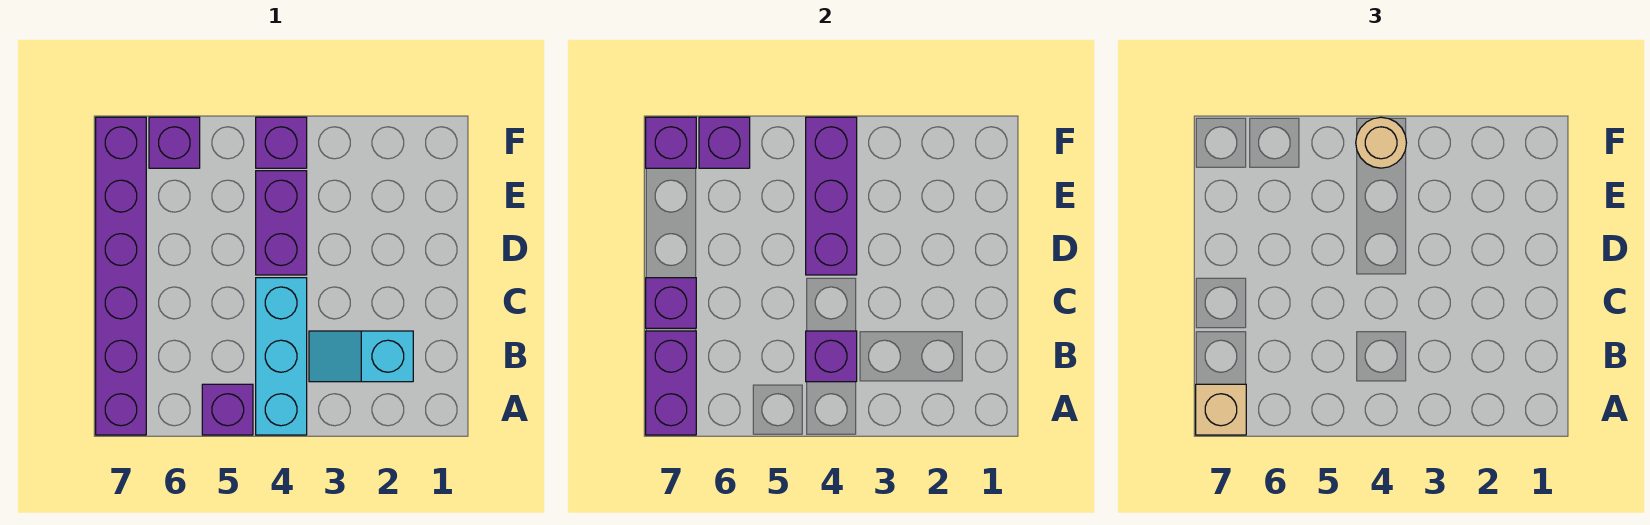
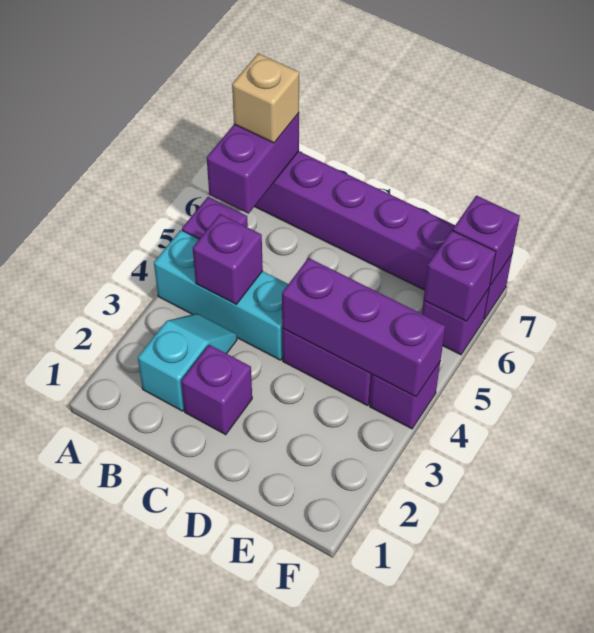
purple brick A7:B7 level 2 -> purple brick A6:A7 level 2
purple brick C7 level 2 -> purple brick C2 level 1
tan round brick F4 level 3 -> none

